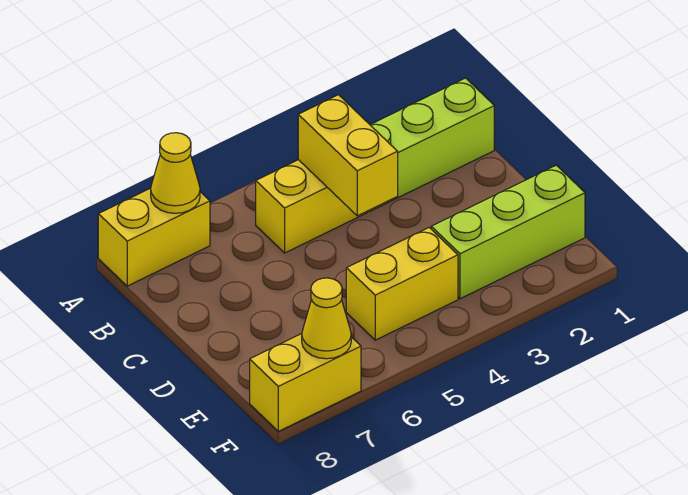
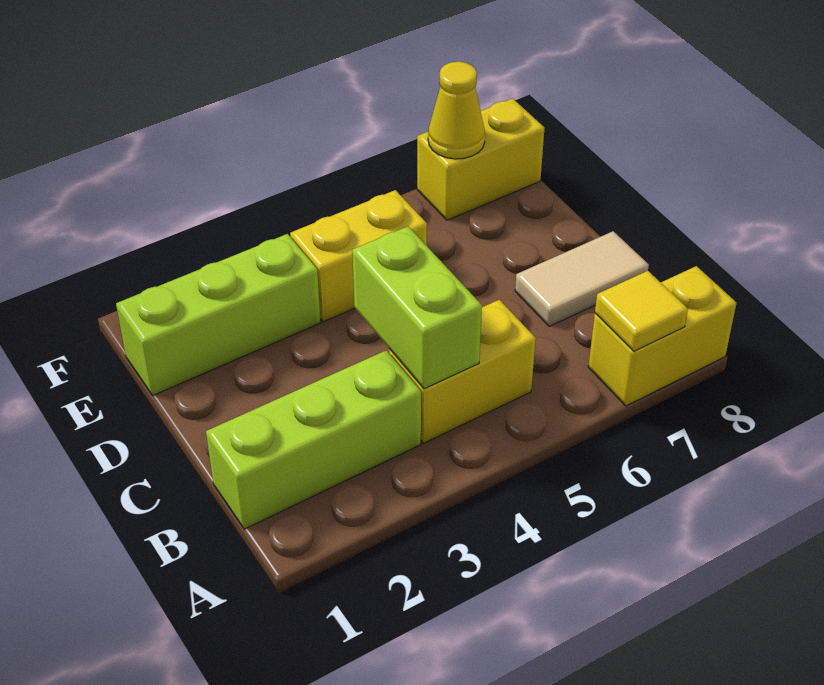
yellow cone A7 level 2 -> yellow tile A7 level 2
yellow brick B4:C4 level 2 -> lime brick B4:C4 level 2
none -> tan tile C7:C8 level 1

